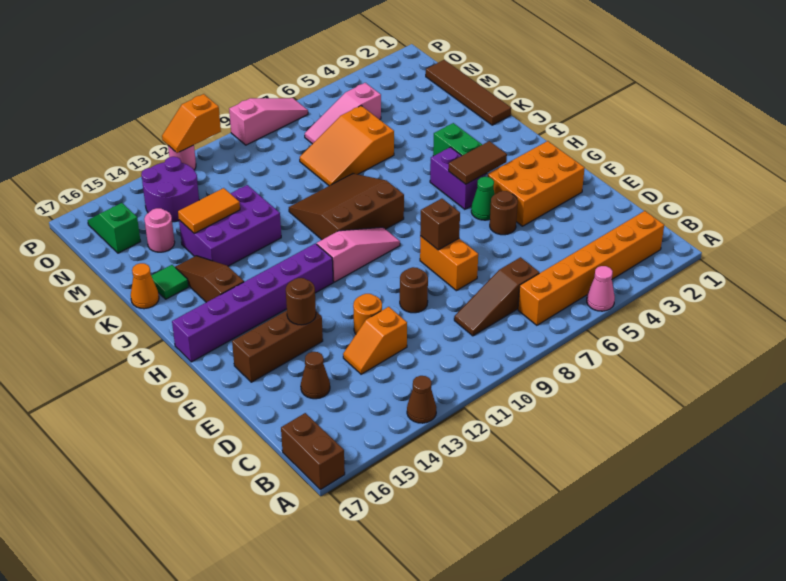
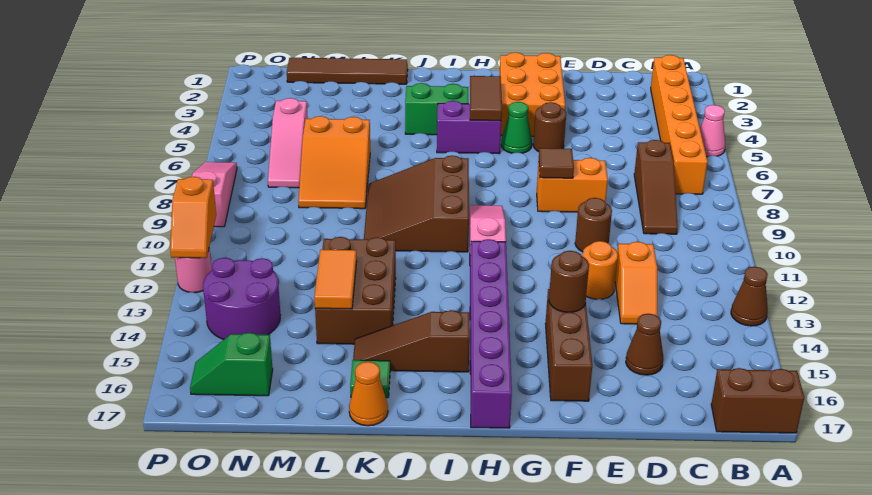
brown brick F8 level 2 -> brown tile F8 level 2
purple brick K12:L14 level 1 -> brown brick K12:L14 level 1
pink round brick M15 level 1 -> none

